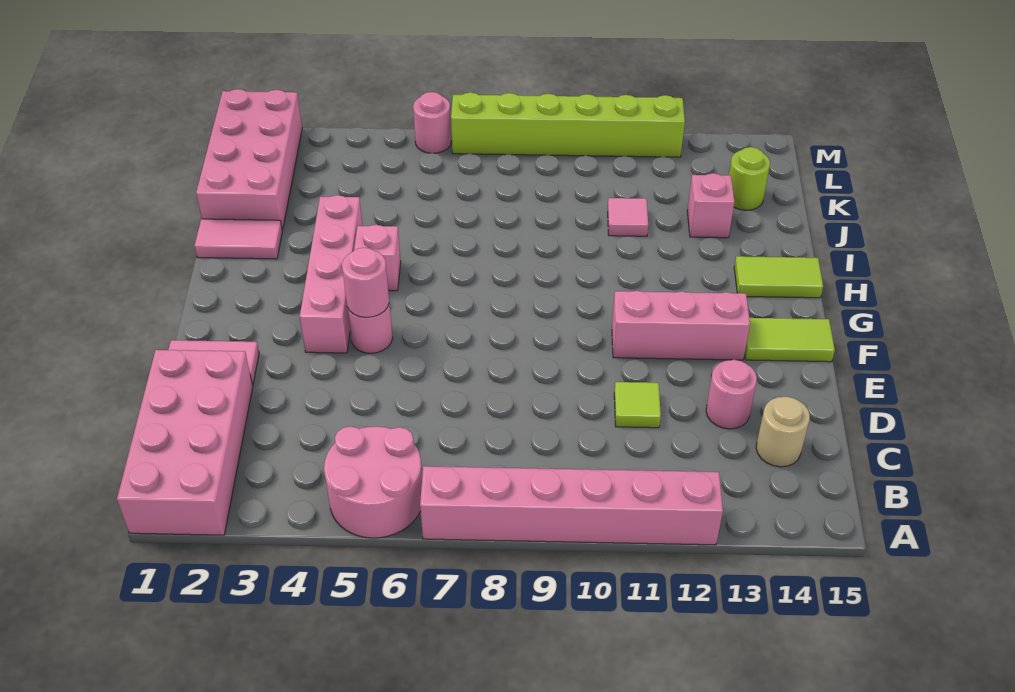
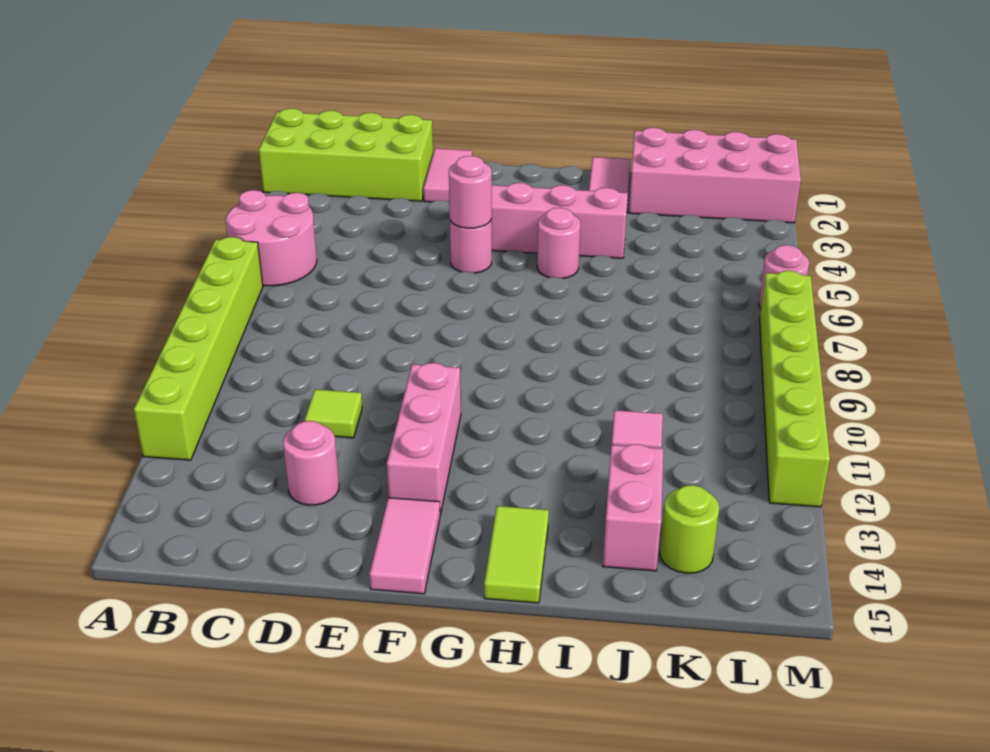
pink brick A1:D2 level 1 -> lime brick A1:D2 level 1
pink brick A7:A12 level 1 -> lime brick A7:A12 level 1
tan round brick C14 level 1 -> none
lime tile F14:F15 level 1 -> pink tile F14:F15 level 1
pink brick H5 level 1 -> pink round brick H5 level 1
pink brick J13 level 1 -> pink brick J13:J14 level 1

